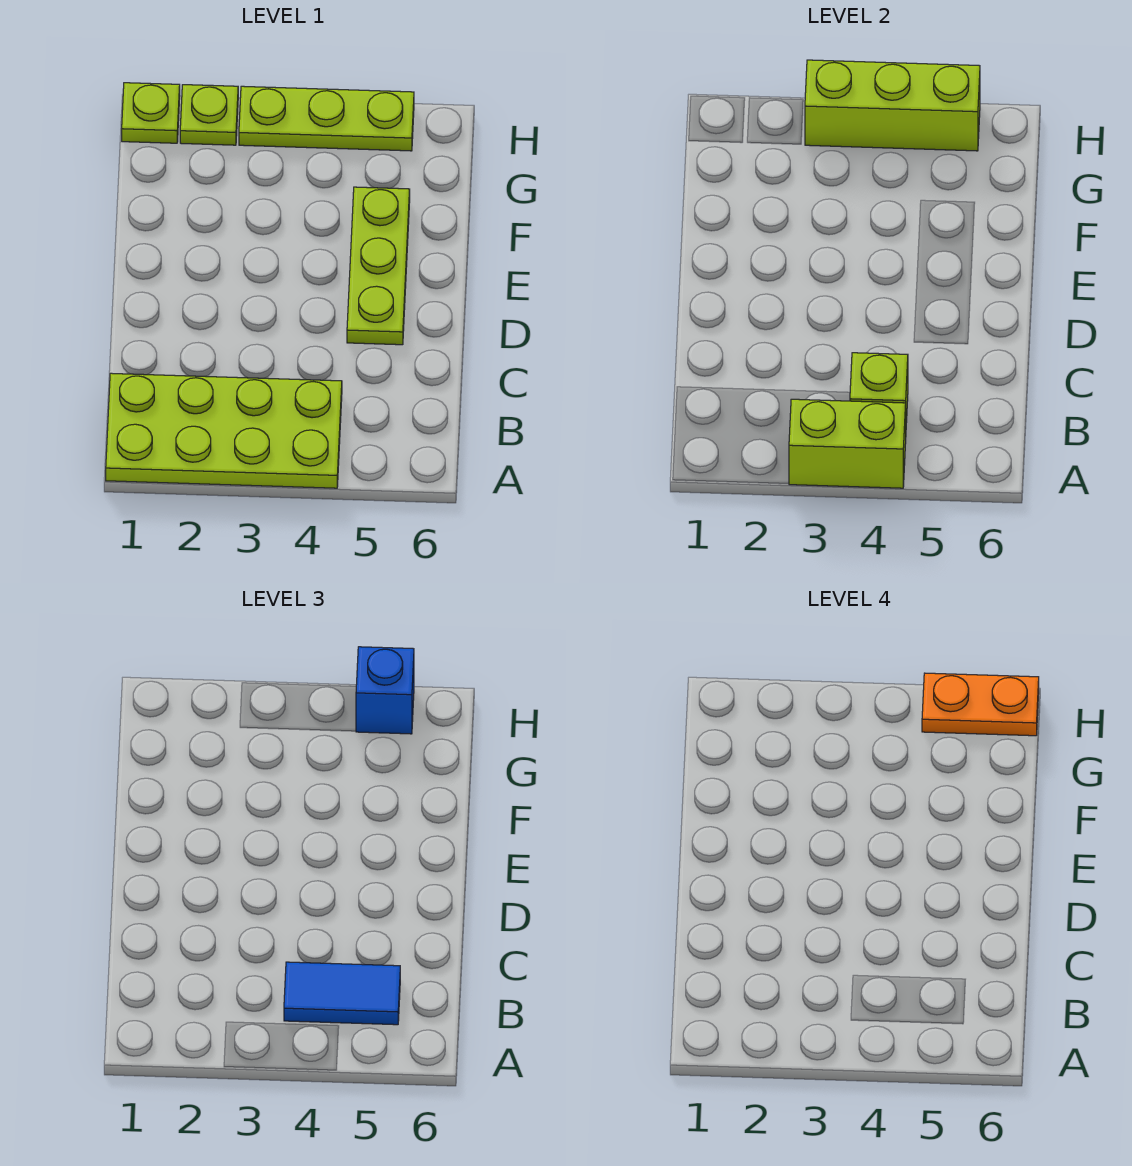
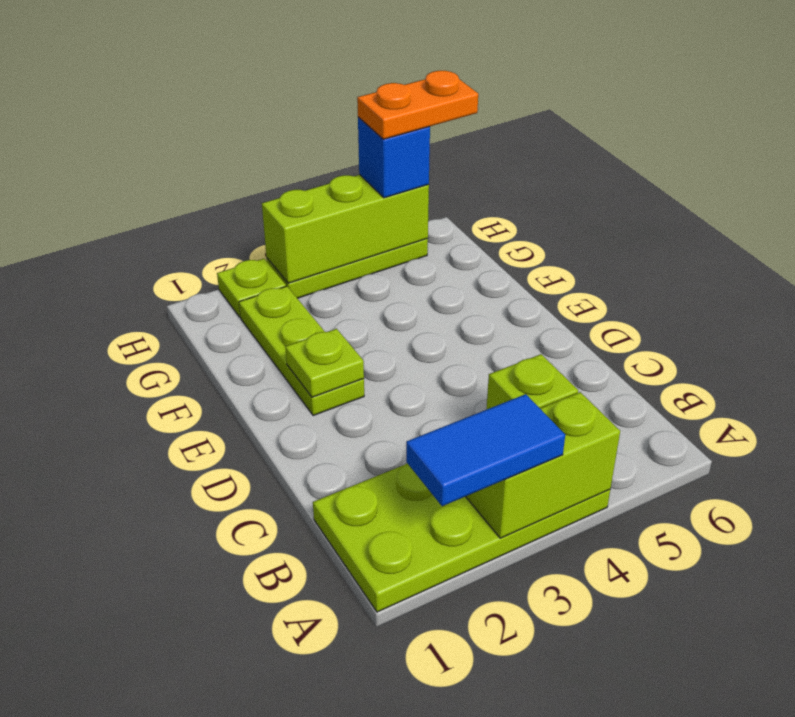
blue tile B4:B5 level 3 -> blue tile A2:A3 level 3
lime plate D5:F5 level 1 -> lime plate E2:G2 level 1
lime plate H1 level 1 -> lime plate E2 level 2

